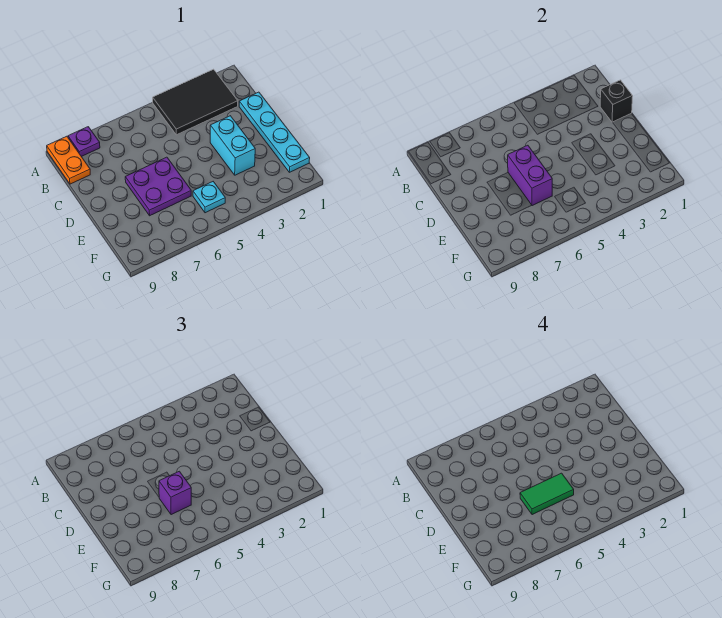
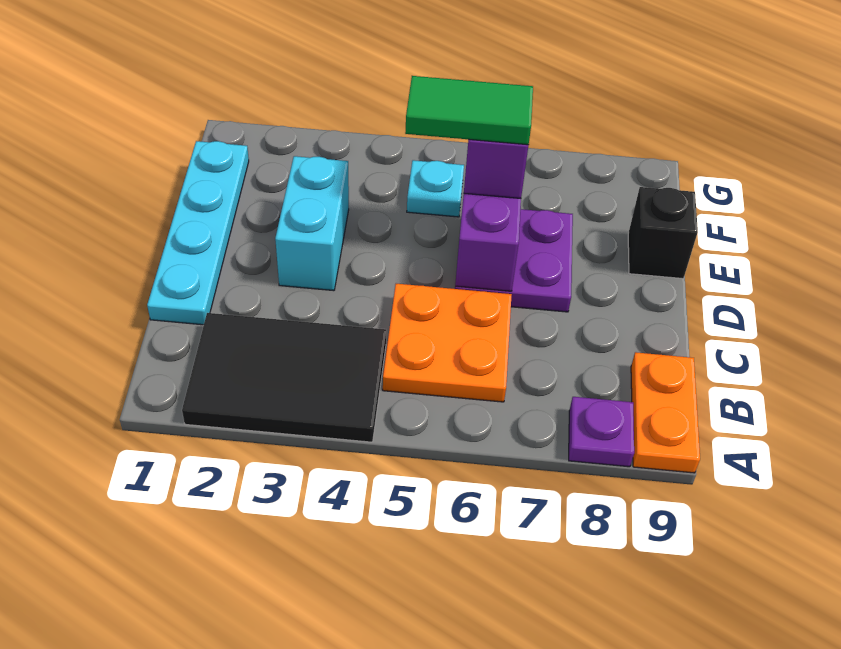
none -> orange plate B5:C6 level 1
black brick C1 level 2 -> black brick E9 level 1

